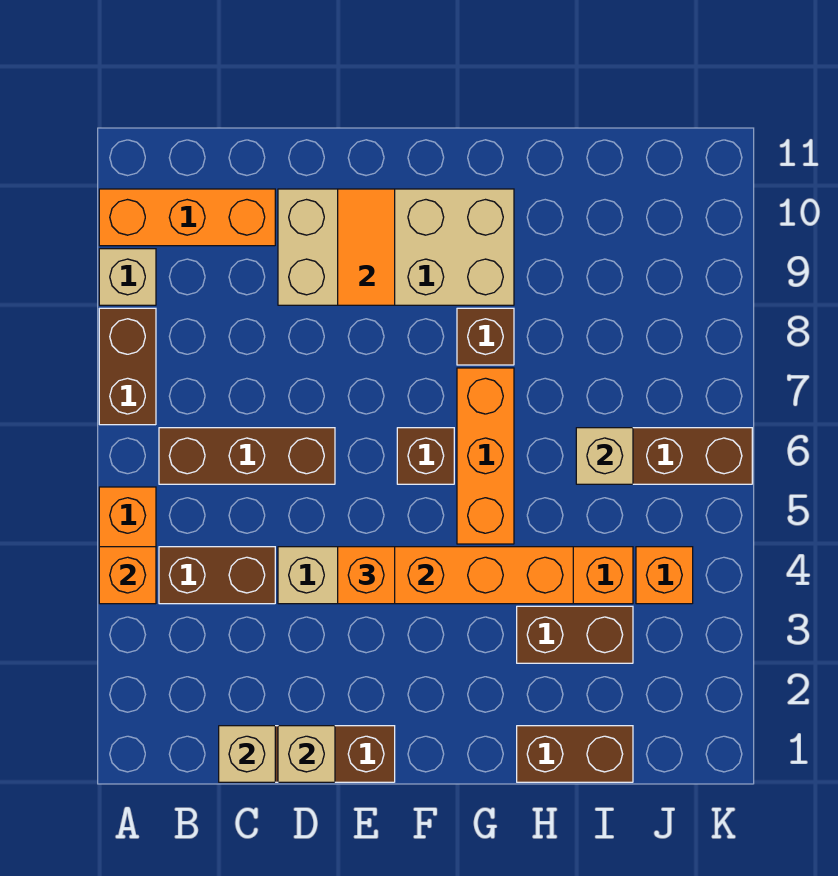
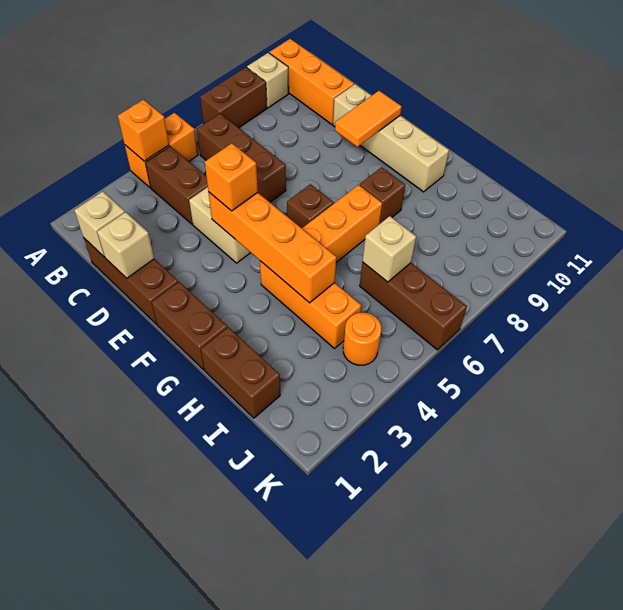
tan brick D9:G10 level 1 -> tan brick D10:G10 level 1
brown brick H3:I3 level 1 -> brown brick F1:G1 level 1
orange brick J4 level 1 -> orange round brick J4 level 1

